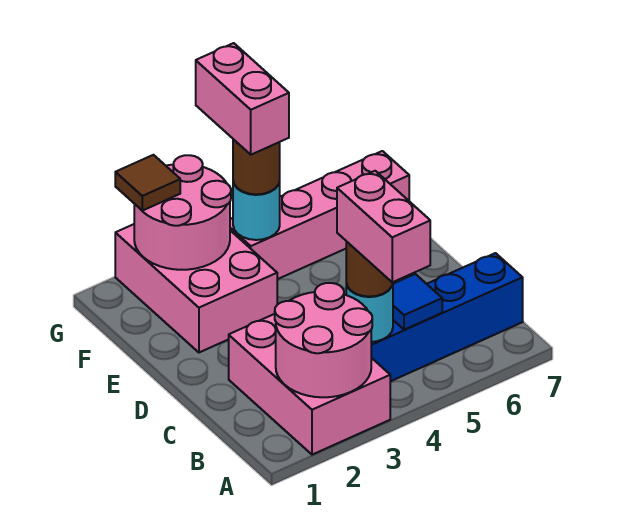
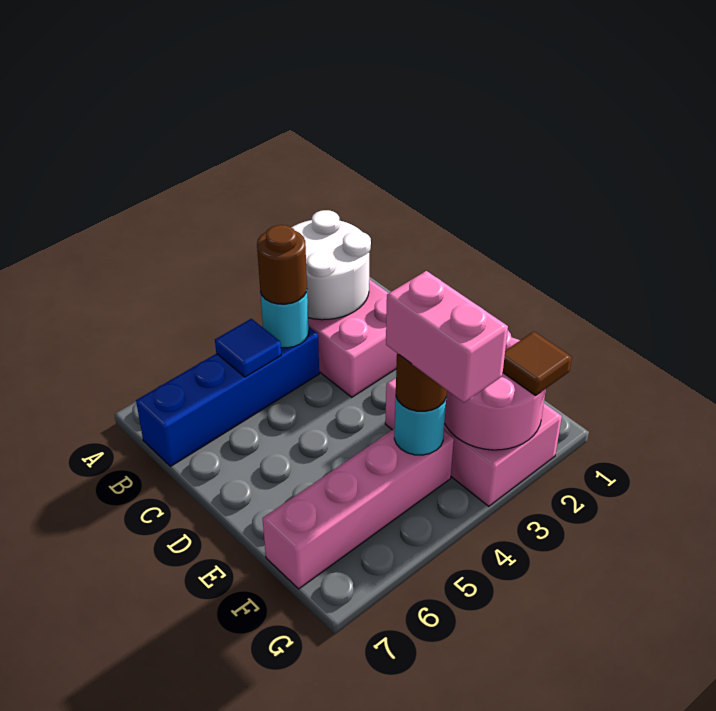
pink round brick A2:B3 level 2 -> white round brick A2:B3 level 2
pink brick A4:B4 level 4 -> none

